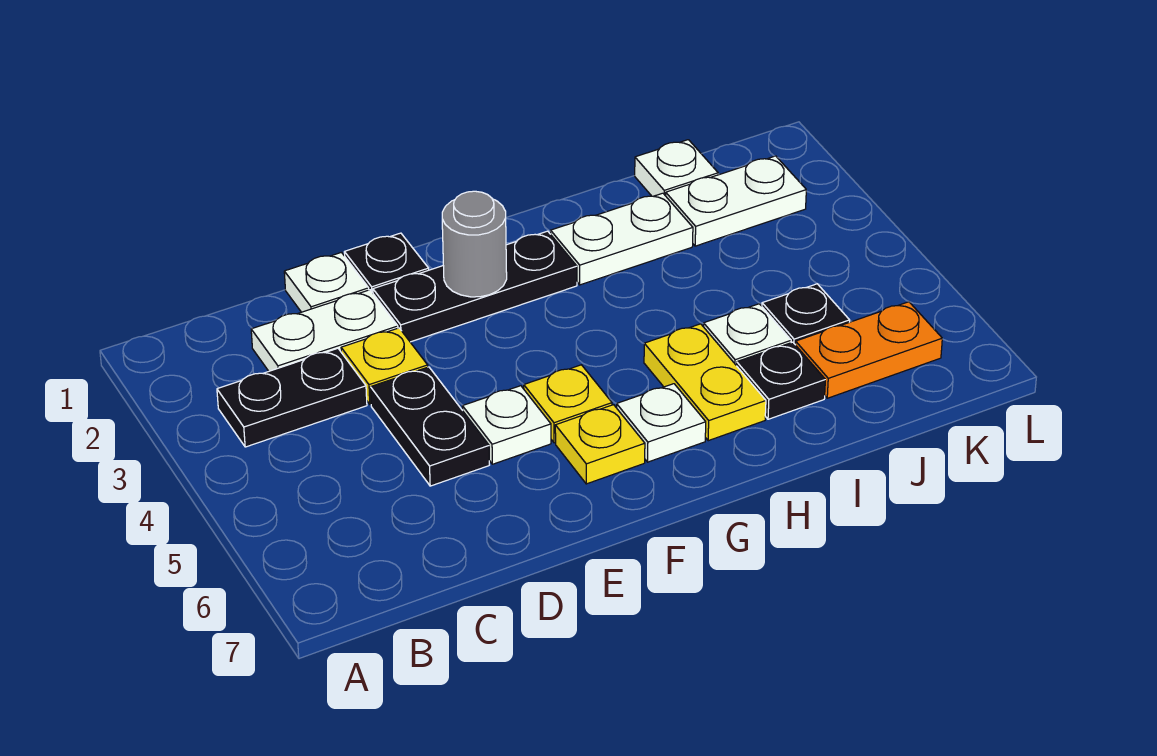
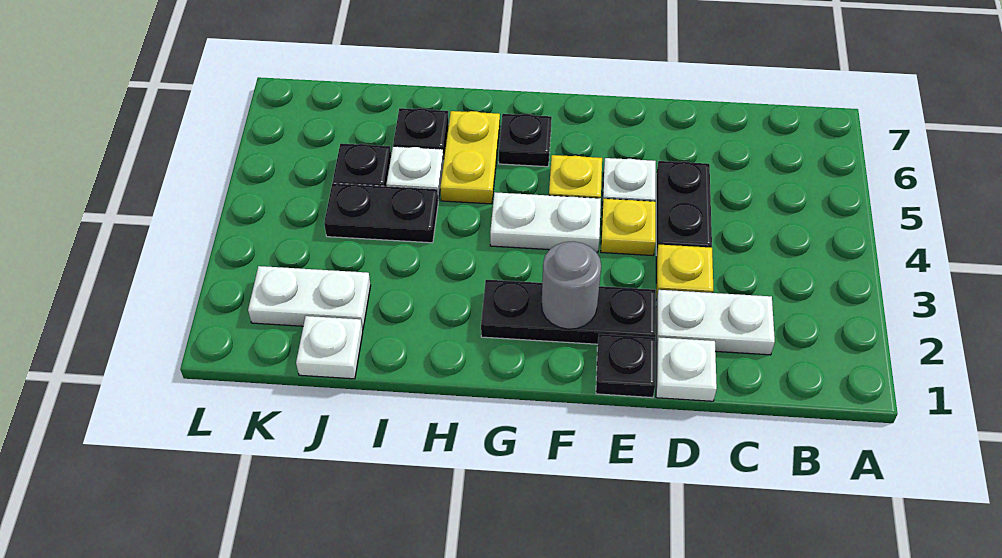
black plate B3:C3 level 1 -> black plate I4:J4 level 1
yellow plate F6 level 1 -> yellow plate E4 level 1
white plate G6 level 1 -> black plate G6 level 1
white plate H2:I2 level 1 -> white plate F4:G4 level 1
orange plate J6:K6 level 1 -> none

